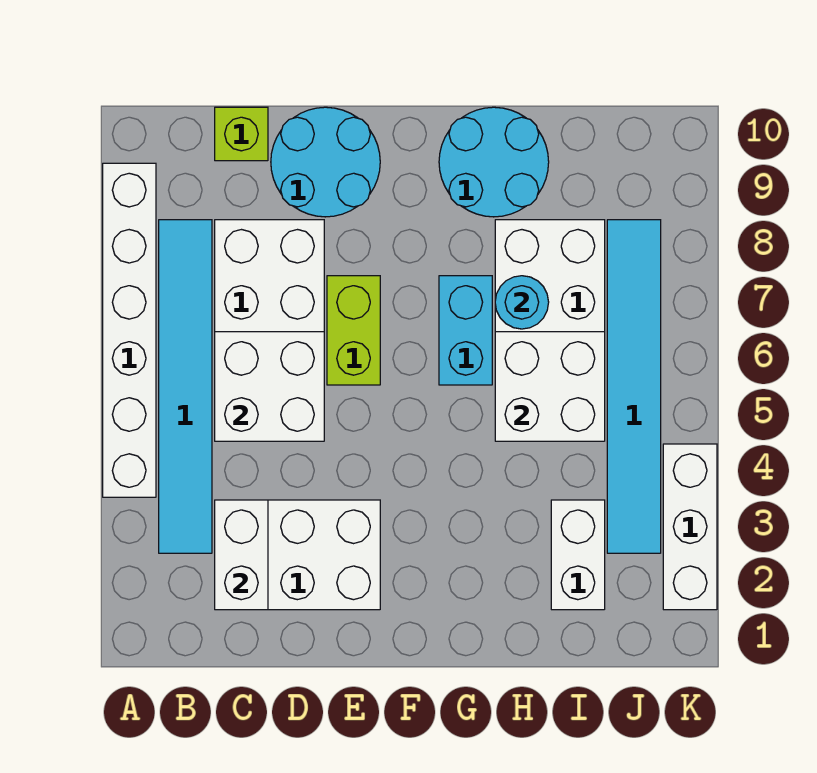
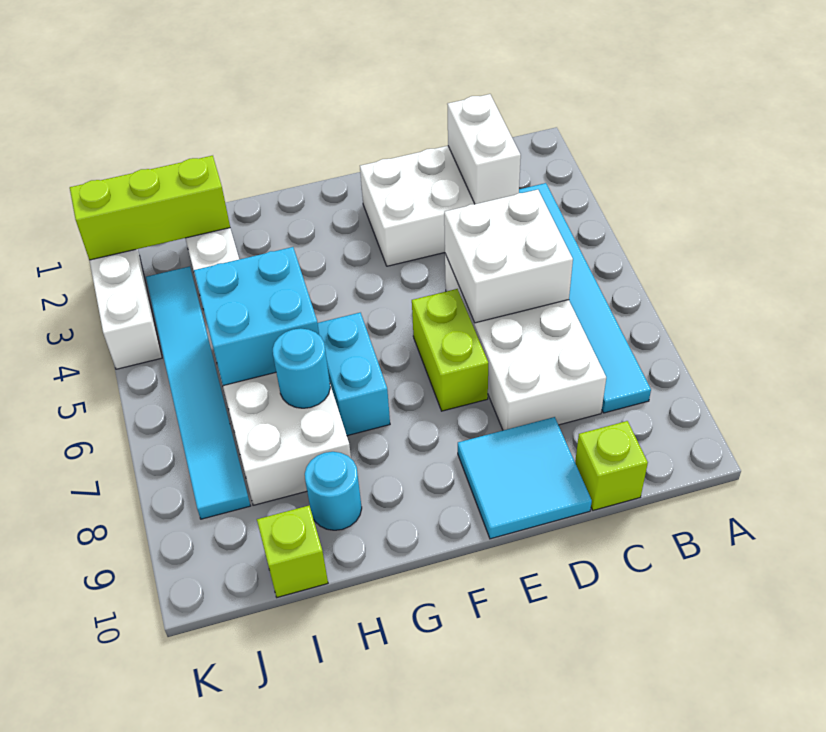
white brick A4:A9 level 1 -> none
cyan round brick D9:E10 level 1 -> cyan tile D9:E10 level 1
cyan round brick G9:H10 level 1 -> cyan round brick H9 level 1
white brick H5:I6 level 2 -> cyan brick H5:I6 level 2
none -> lime brick I2:K2 level 2
none -> lime brick I10 level 1

